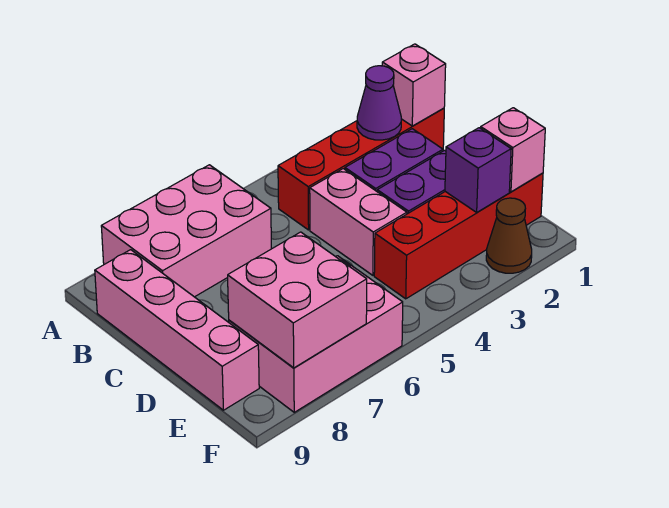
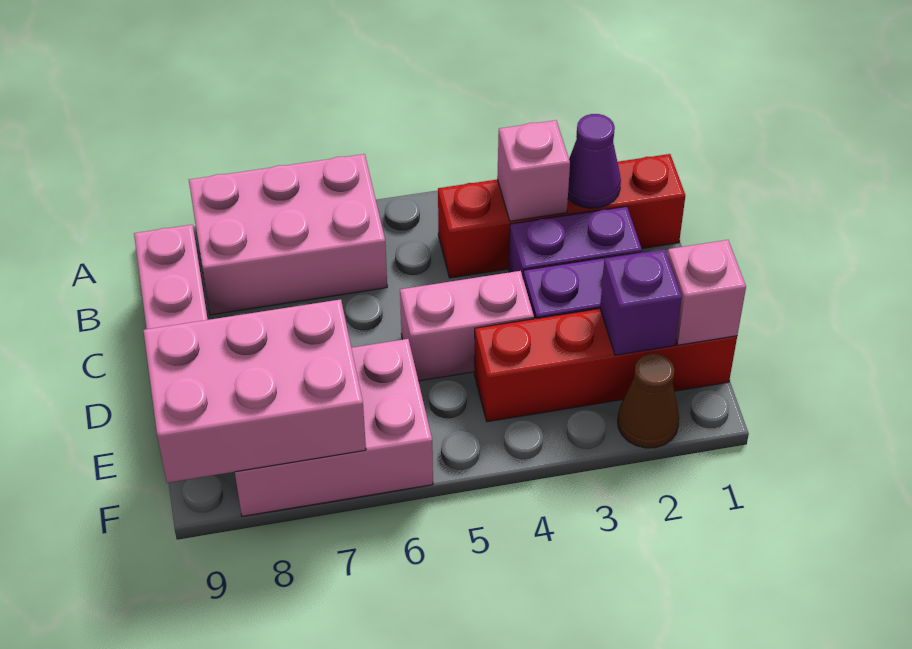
pink brick B1 level 2 -> pink brick B3 level 2
pink brick C4:D4 level 1 -> pink brick D4:D5 level 1
pink brick E7:F8 level 2 -> pink brick E7:F9 level 2

